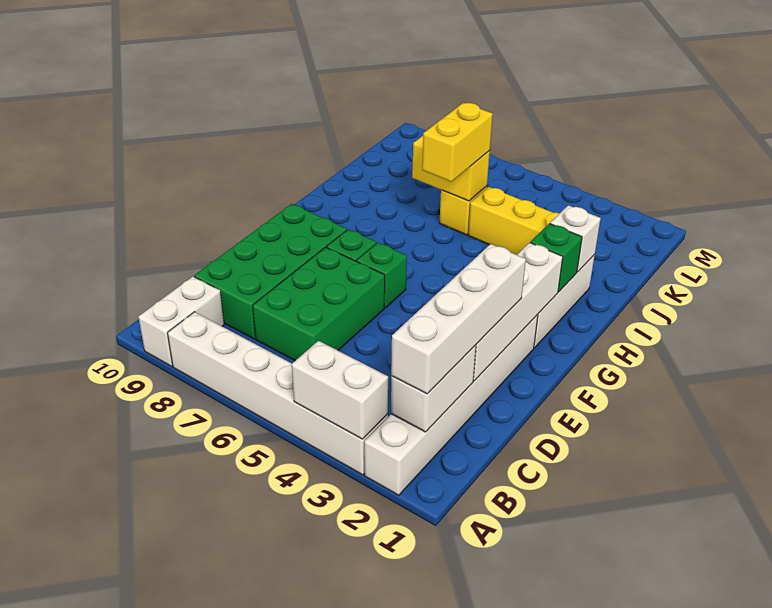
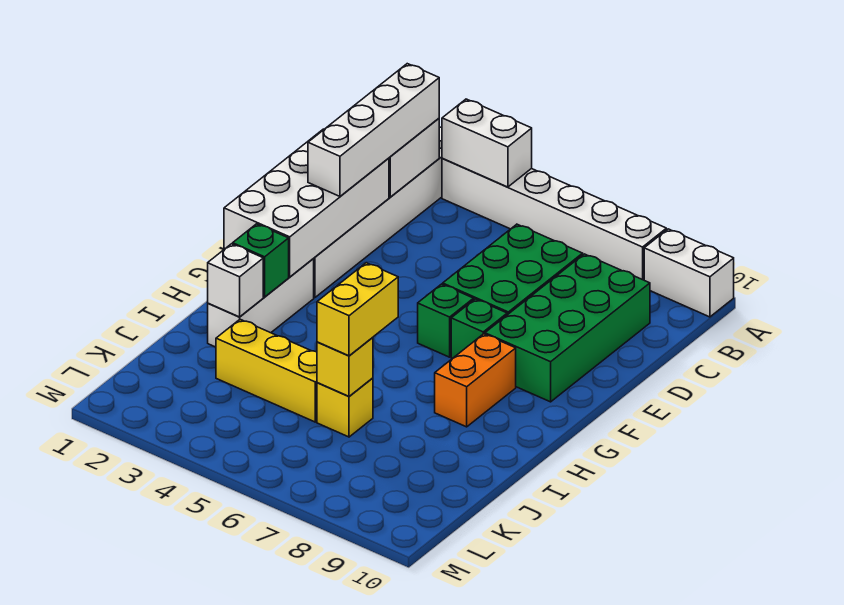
white brick A9:B9 level 1 -> white brick A9:A10 level 1
white brick D2:G2 level 2 -> white brick D1:G2 level 2
none -> orange brick G8:H8 level 1
yellow brick J6:J7 level 2 -> yellow brick J6 level 2

